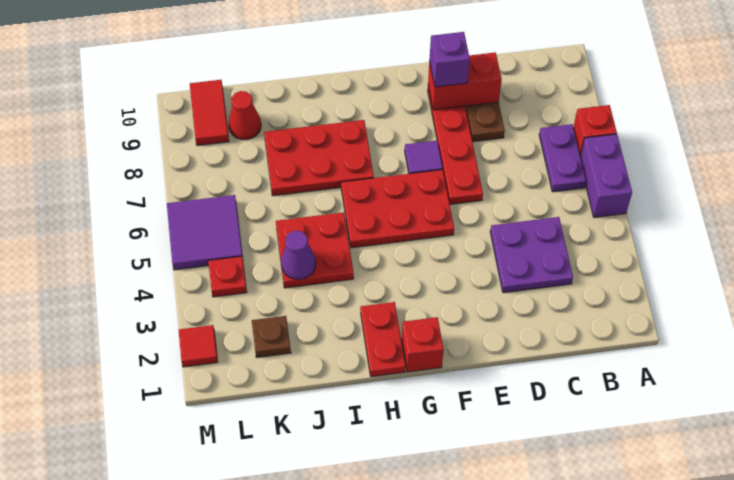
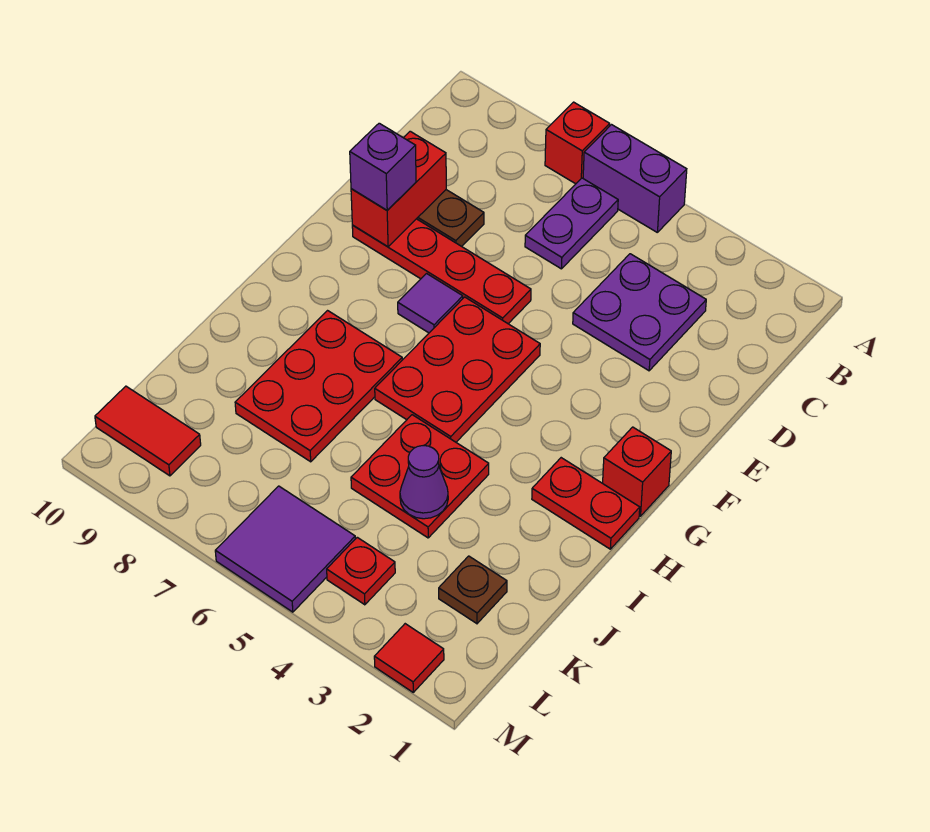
purple plate B6:B7 level 1 -> purple plate B6:C6 level 1
red cone K9 level 1 -> none

